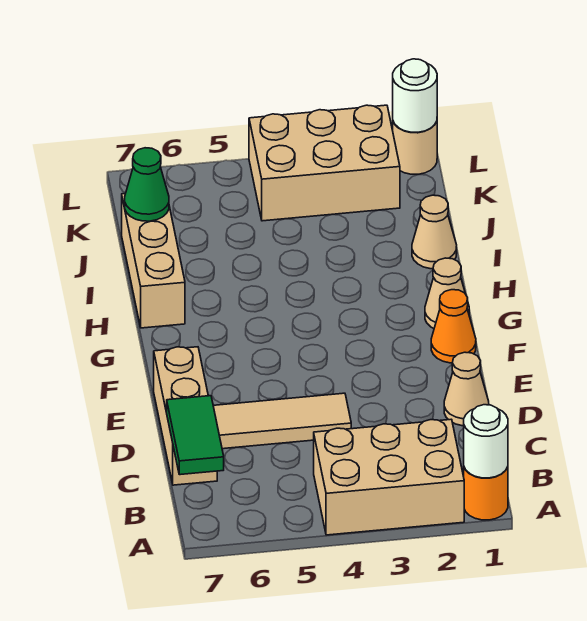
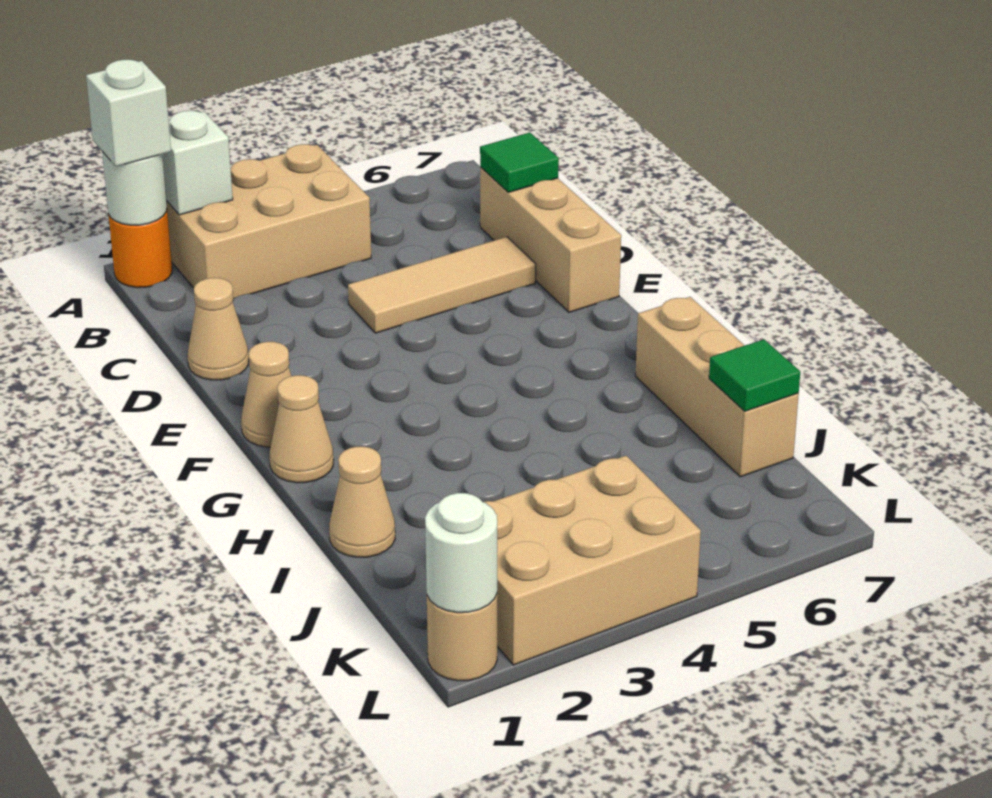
none -> white brick A1 level 3
none -> white brick A2 level 2
green tile B7:C7 level 2 -> green tile C7 level 2
orange cone F1 level 1 -> tan cone F1 level 1
green cone J7 level 2 -> green tile J7 level 2

